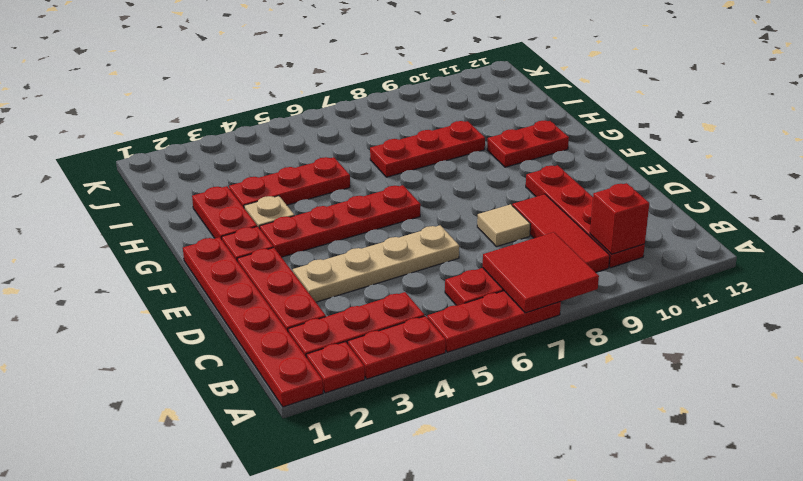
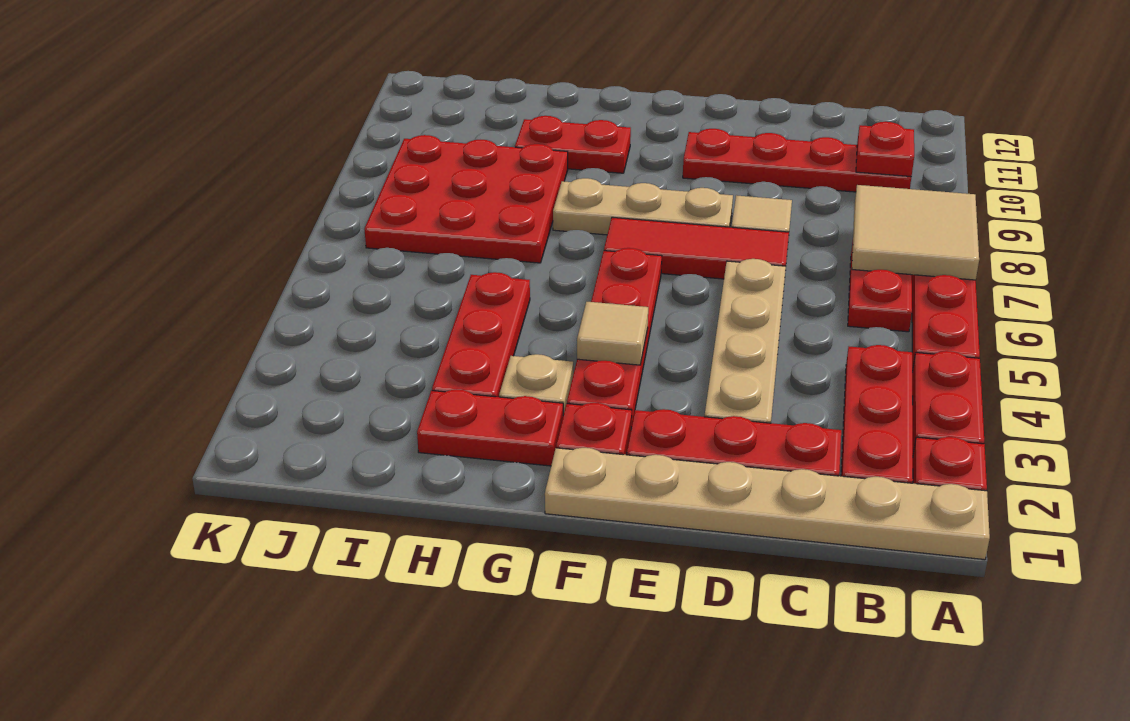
red plate A1:F1 level 1 -> tan plate A1:F1 level 1
red tile A7:B8 level 2 -> tan tile A7:B8 level 2
red tile B9:D9 level 1 -> red tile D7:F7 level 1
red brick B10 level 2 -> red plate B10 level 2
none -> tan plate E8:G8 level 1
none -> tan tile F4 level 2
red plate G10:G11 level 1 -> red plate G10:H10 level 1
red plate H7:H9 level 1 -> red plate H7:J9 level 1

